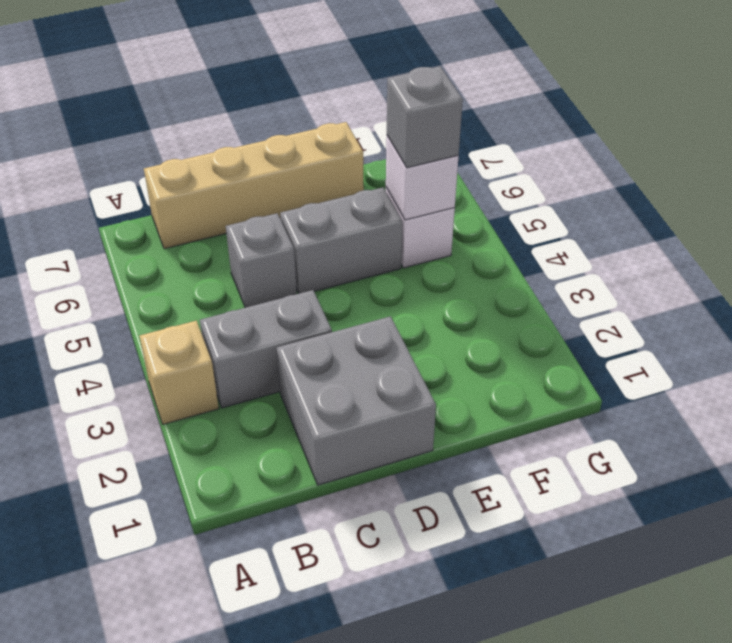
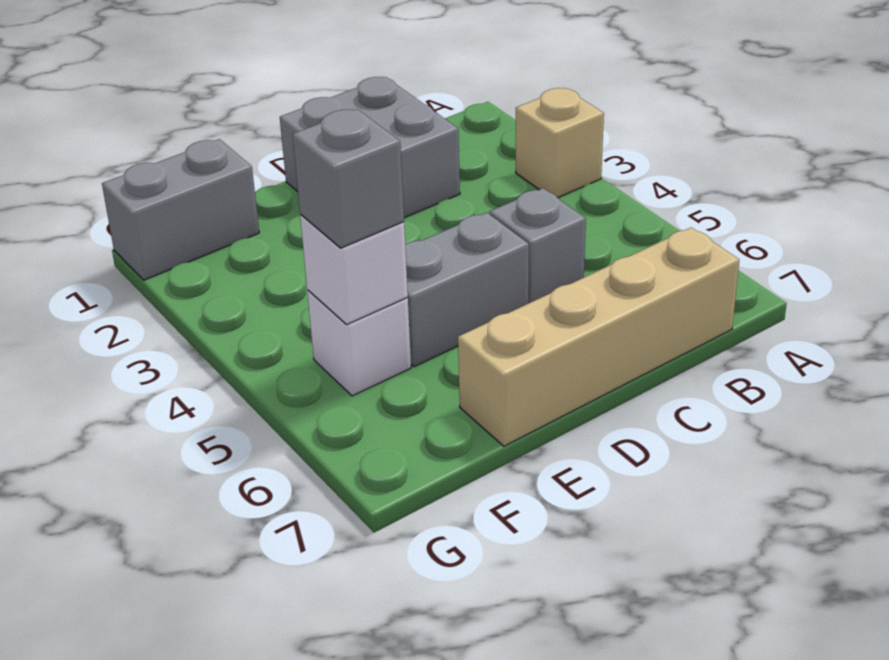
grey brick B3:C3 level 1 -> grey brick F1:G1 level 1

